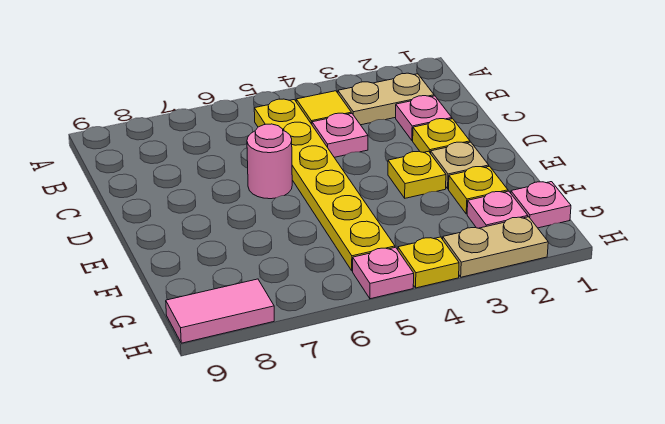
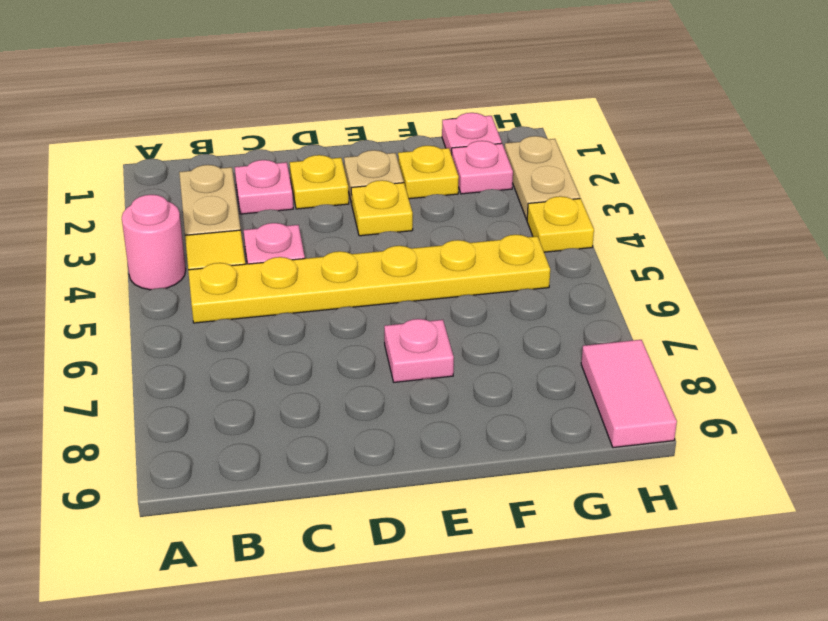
pink round brick D6 level 1 -> pink round brick A4 level 1
pink plate H5 level 1 -> pink plate E7 level 1

